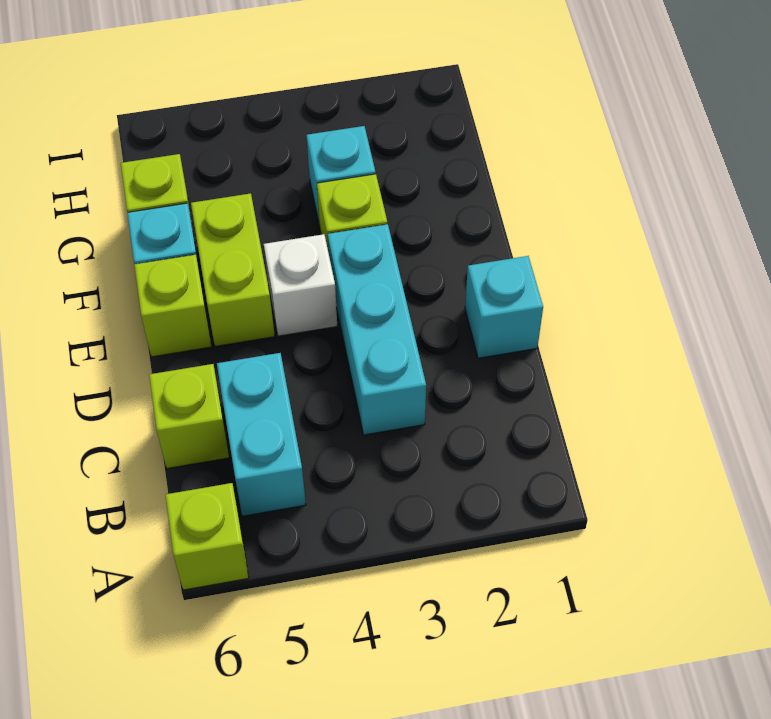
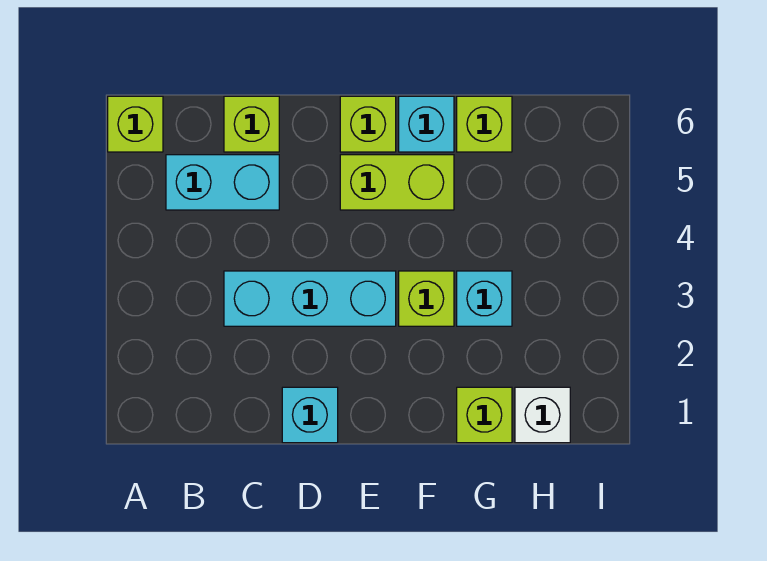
white brick E4 level 1 -> white brick H1 level 1
none -> lime brick G1 level 1

